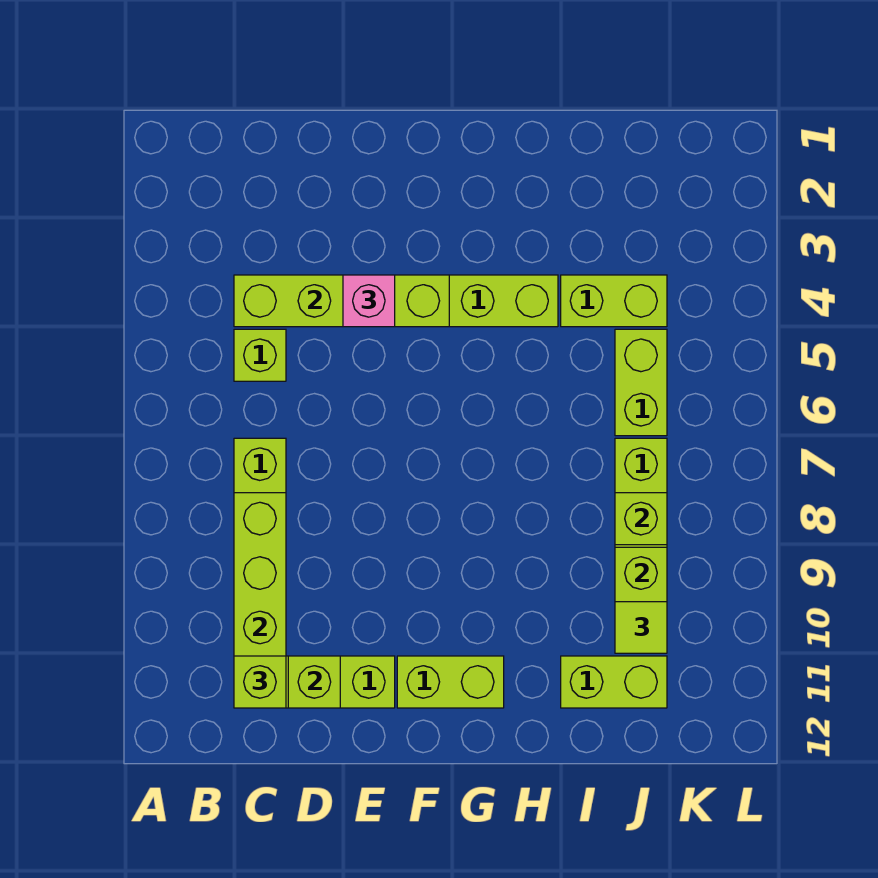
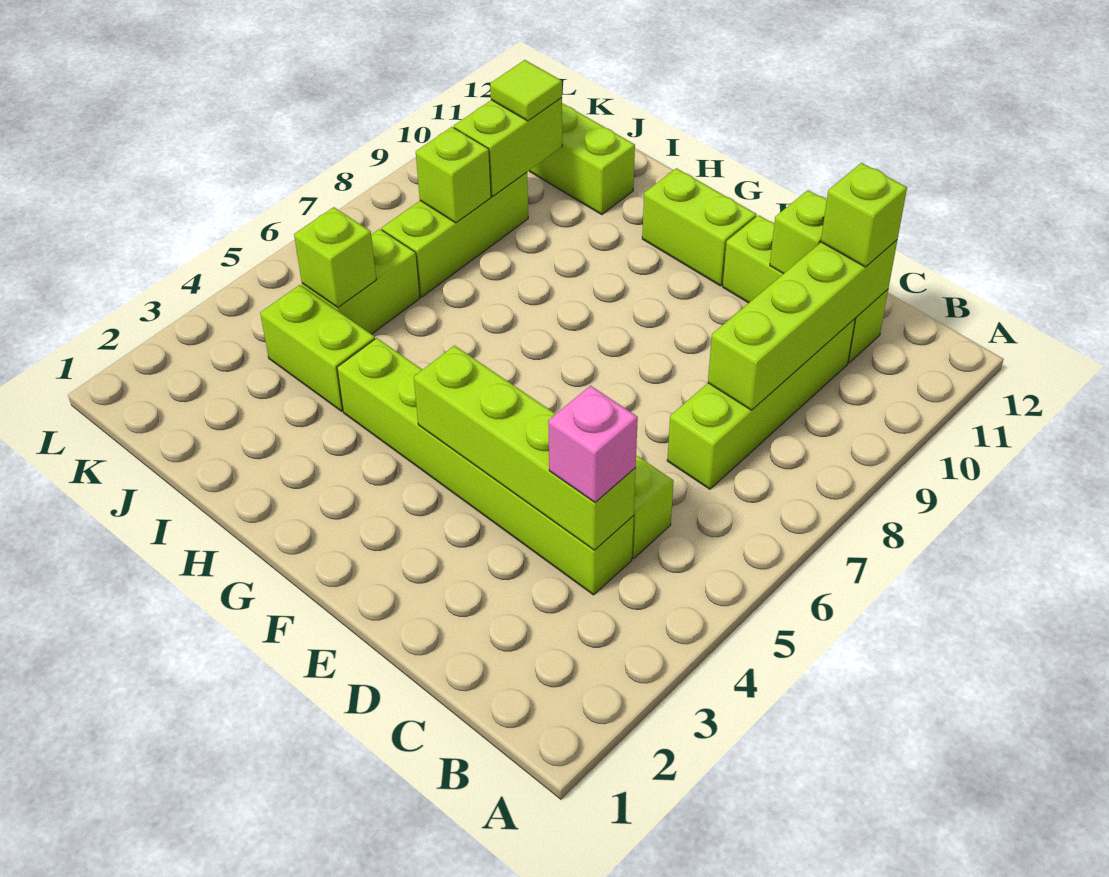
pink brick E4 level 3 -> pink brick C4 level 3
none -> lime brick J5 level 2

